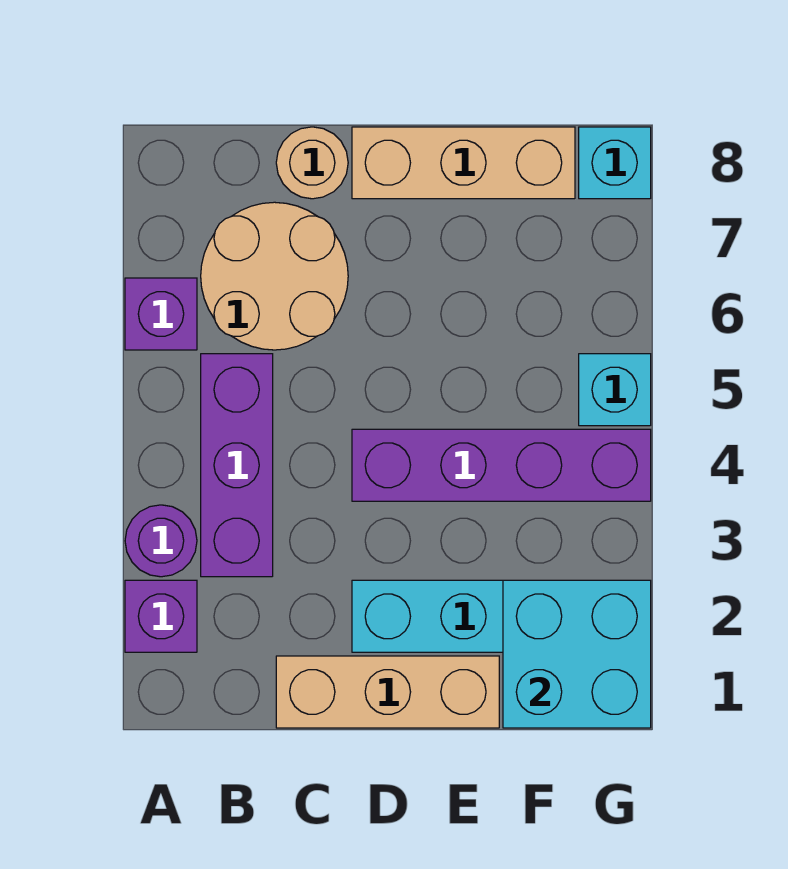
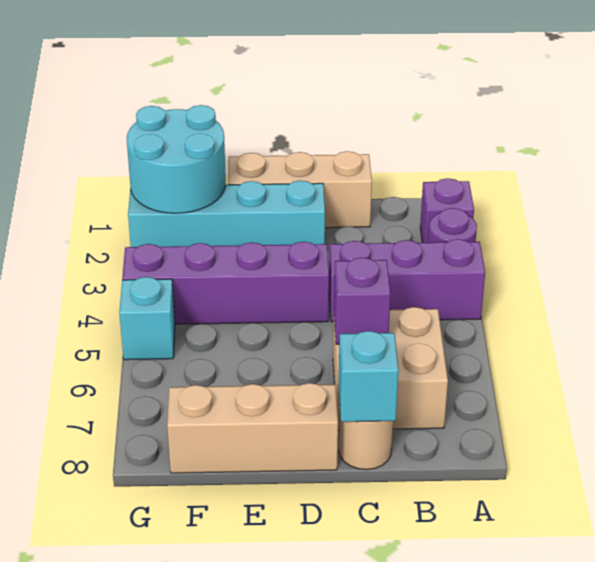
purple brick A6 level 1 -> purple brick C6 level 2
purple brick B3:B5 level 1 -> purple brick A4:C4 level 1
tan round brick B6:C7 level 1 -> tan brick B6:C7 level 1
cyan brick F1:G2 level 2 -> cyan round brick F1:G2 level 2
cyan brick G8 level 1 -> cyan brick C8 level 2

